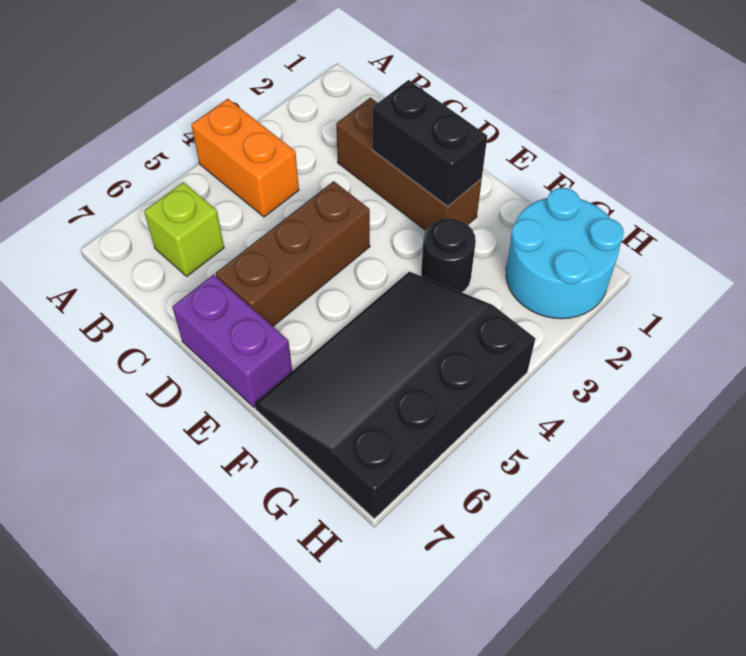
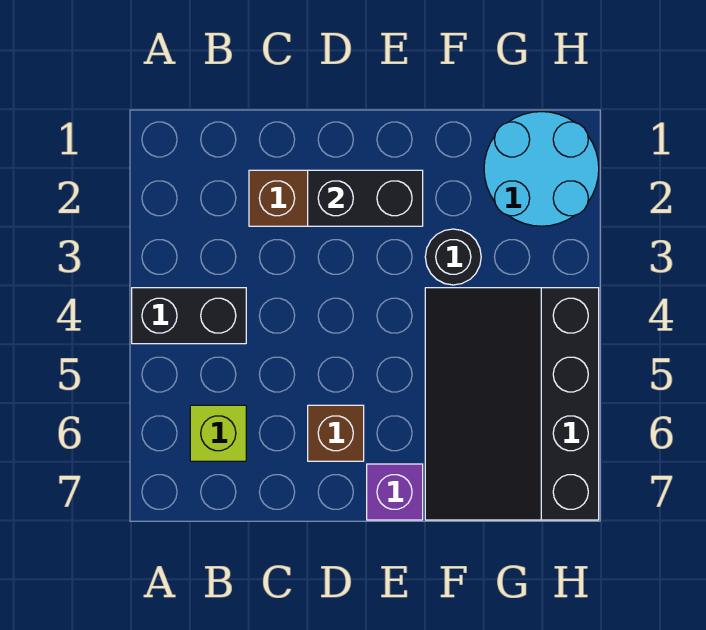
orange brick A4:B4 level 1 -> black brick A4:B4 level 1
brown brick D4:D6 level 1 -> brown brick D6 level 1
purple brick D7:E7 level 1 -> purple brick E7 level 1

